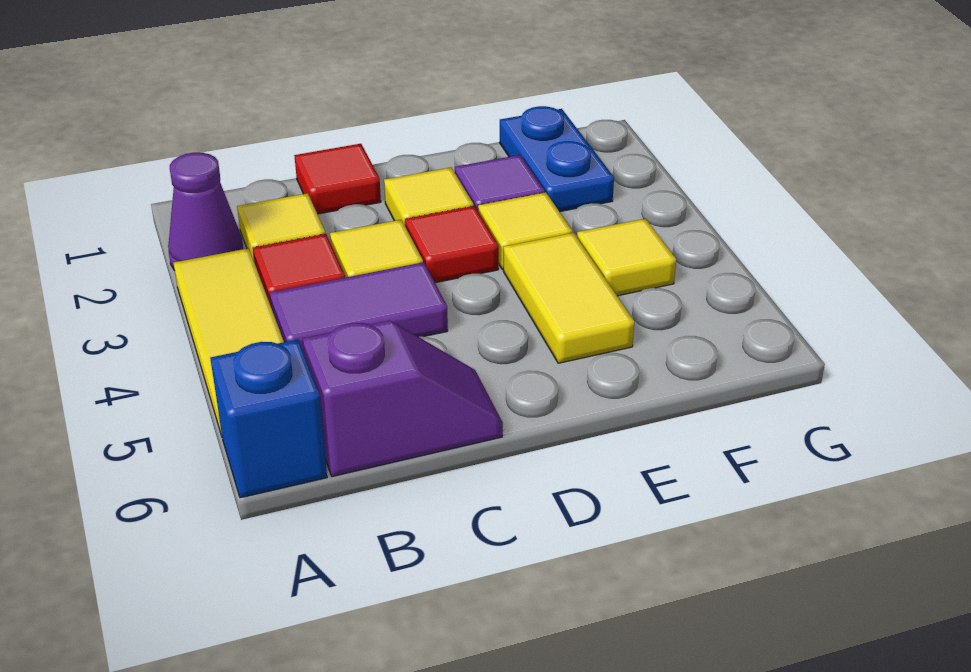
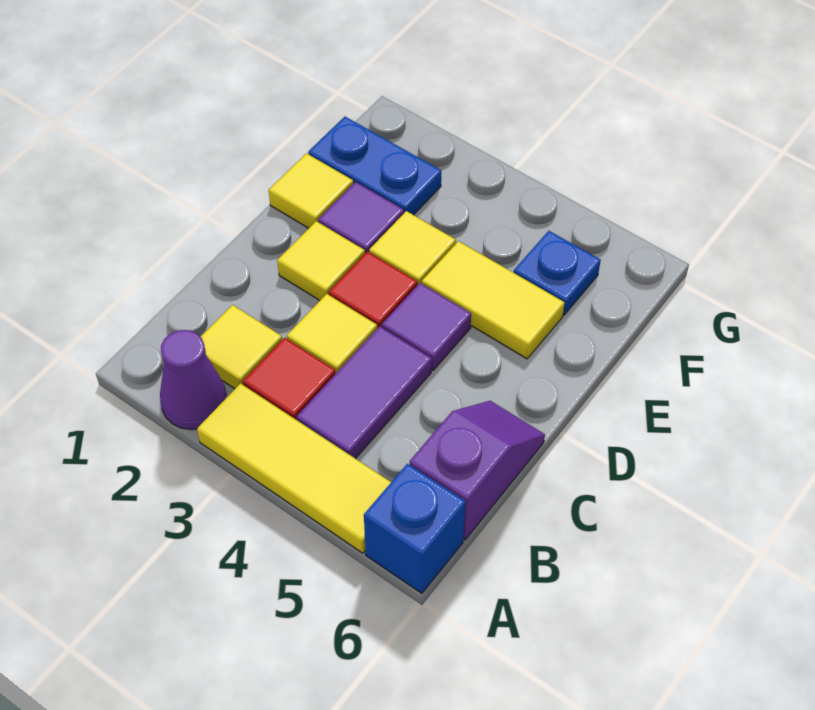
red tile C1 level 1 -> none
none -> purple tile D4 level 1
yellow tile F4 level 1 -> yellow tile E1 level 1
none -> blue plate F5 level 1

